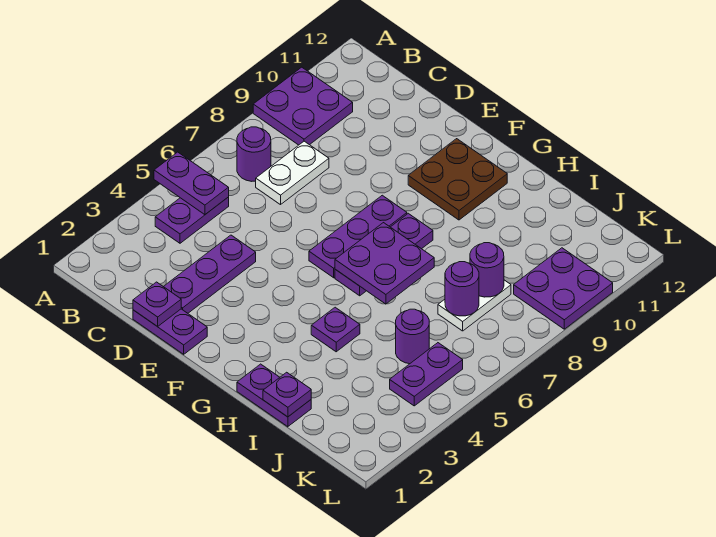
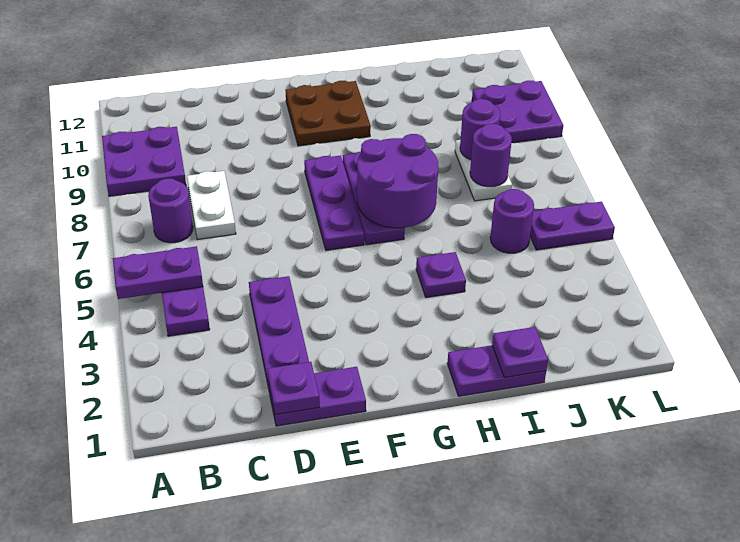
purple plate G6:H7 level 2 -> purple round brick G6:H7 level 2
purple plate K4:K5 level 1 -> purple plate K5:L5 level 1

